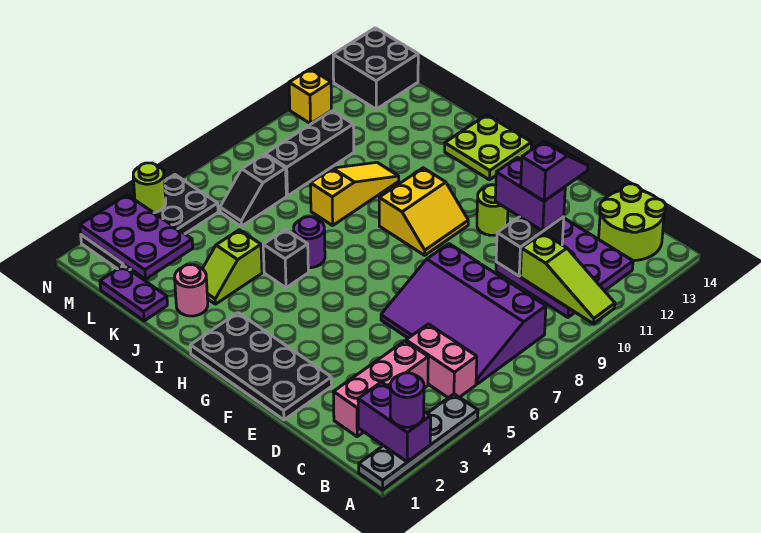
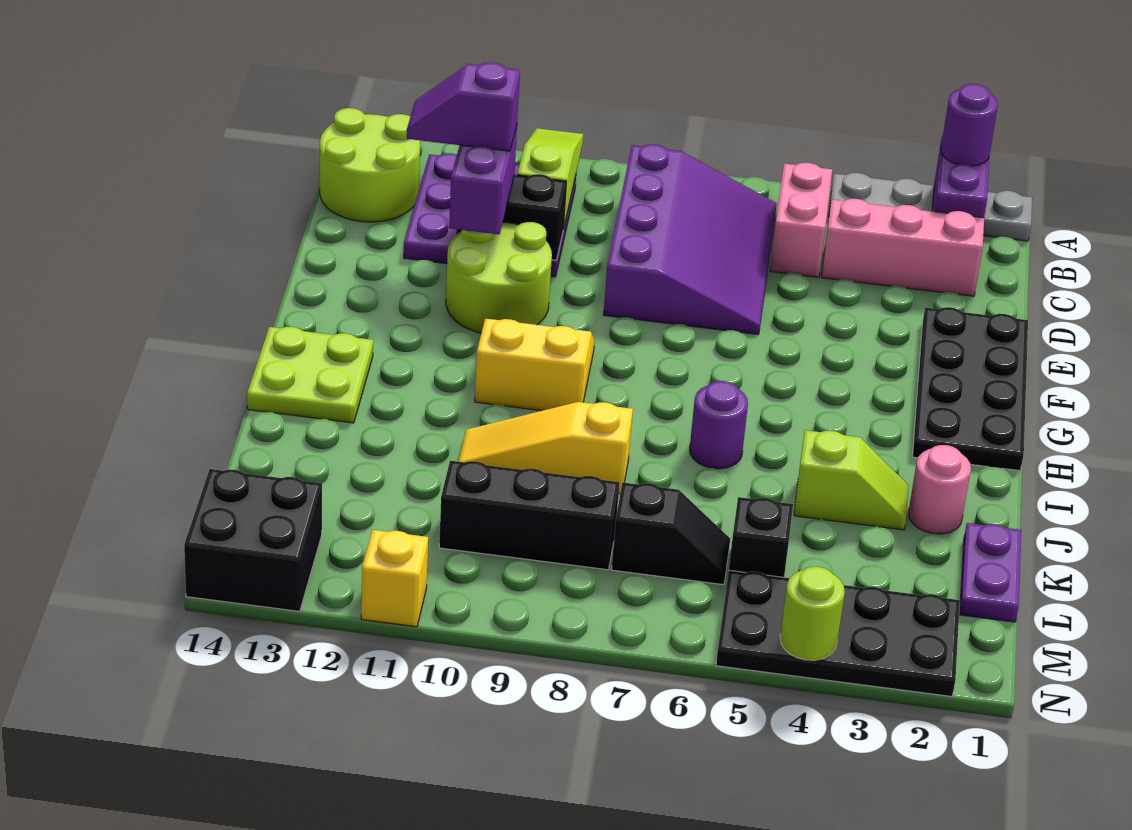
lime round brick F11 level 1 -> lime round brick E10:F11 level 1
black brick I5 level 1 -> black brick L5 level 1
purple plate L2:N3 level 2 -> none

